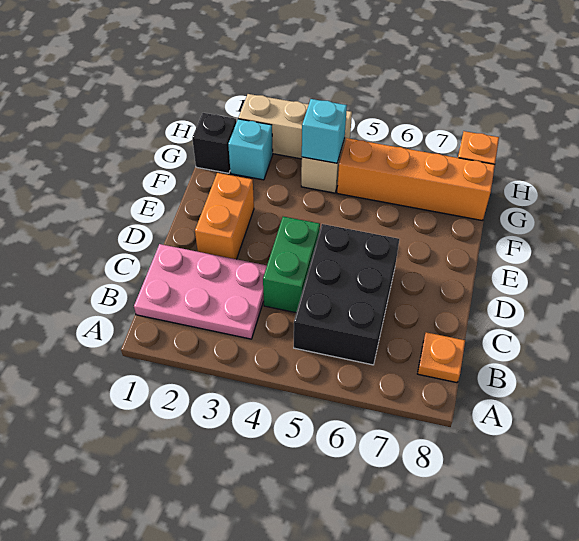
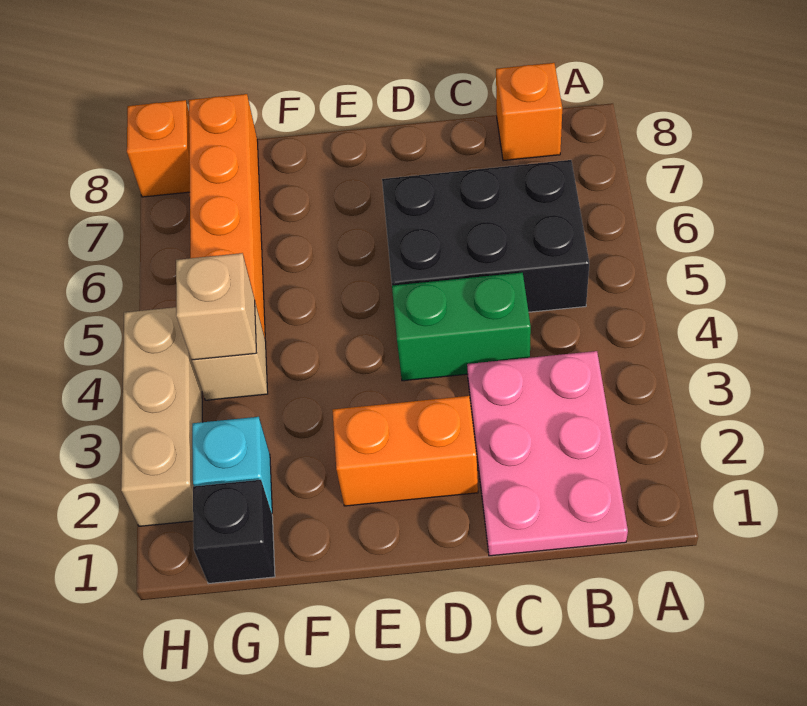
orange plate B8 level 1 -> orange brick B8 level 1
cyan brick G4 level 2 -> tan brick G4 level 2

